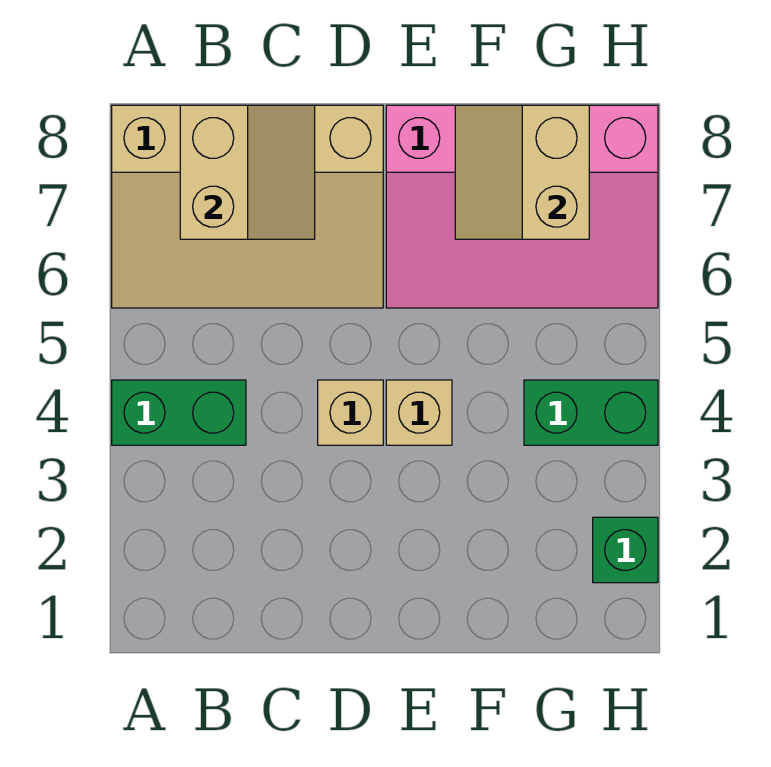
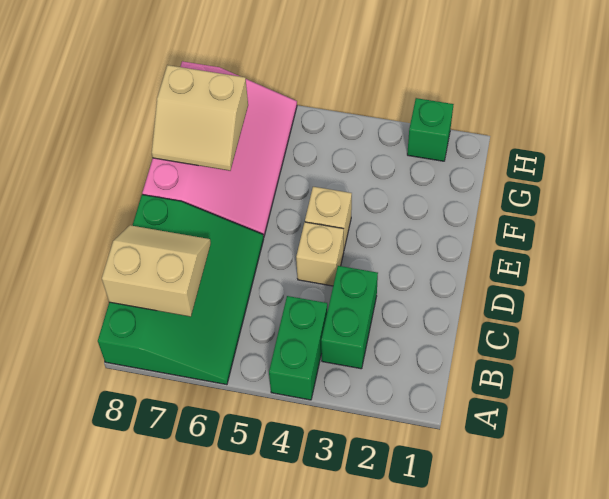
tan slope A6:D8 level 1 top 8 -> green slope A6:D8 level 1 top 8
green brick G4:H4 level 1 -> green brick B3:C3 level 1

